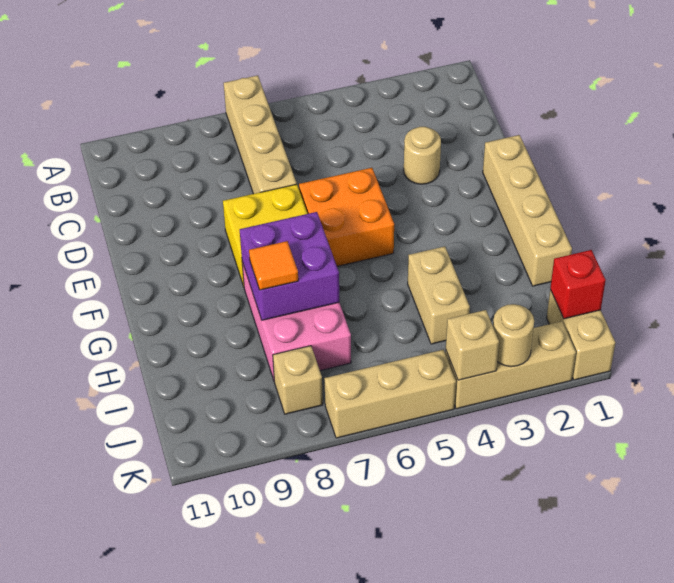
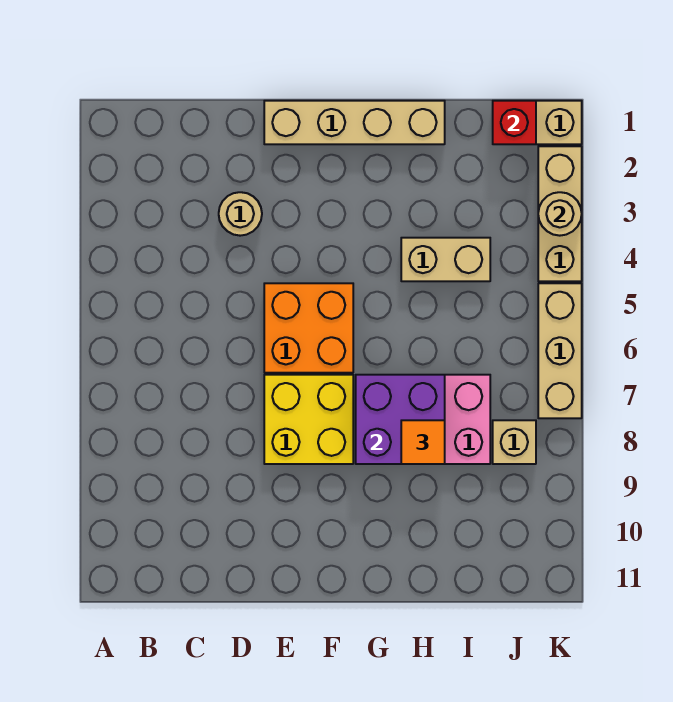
tan brick A7:D7 level 1 -> none
tan brick K4 level 2 -> none

